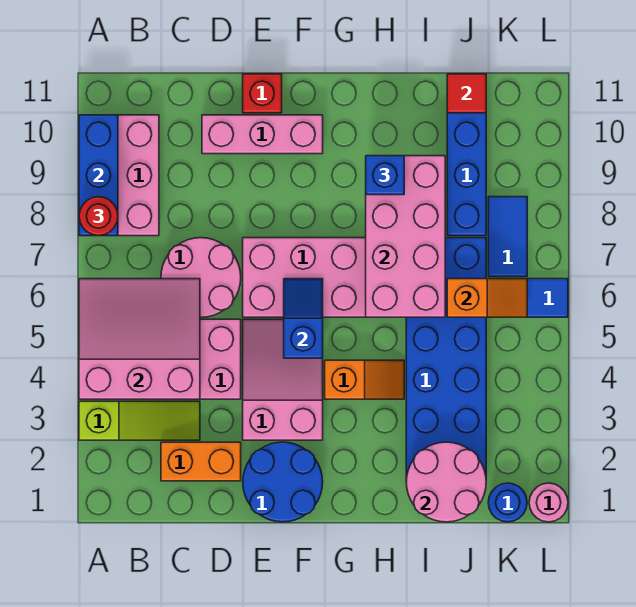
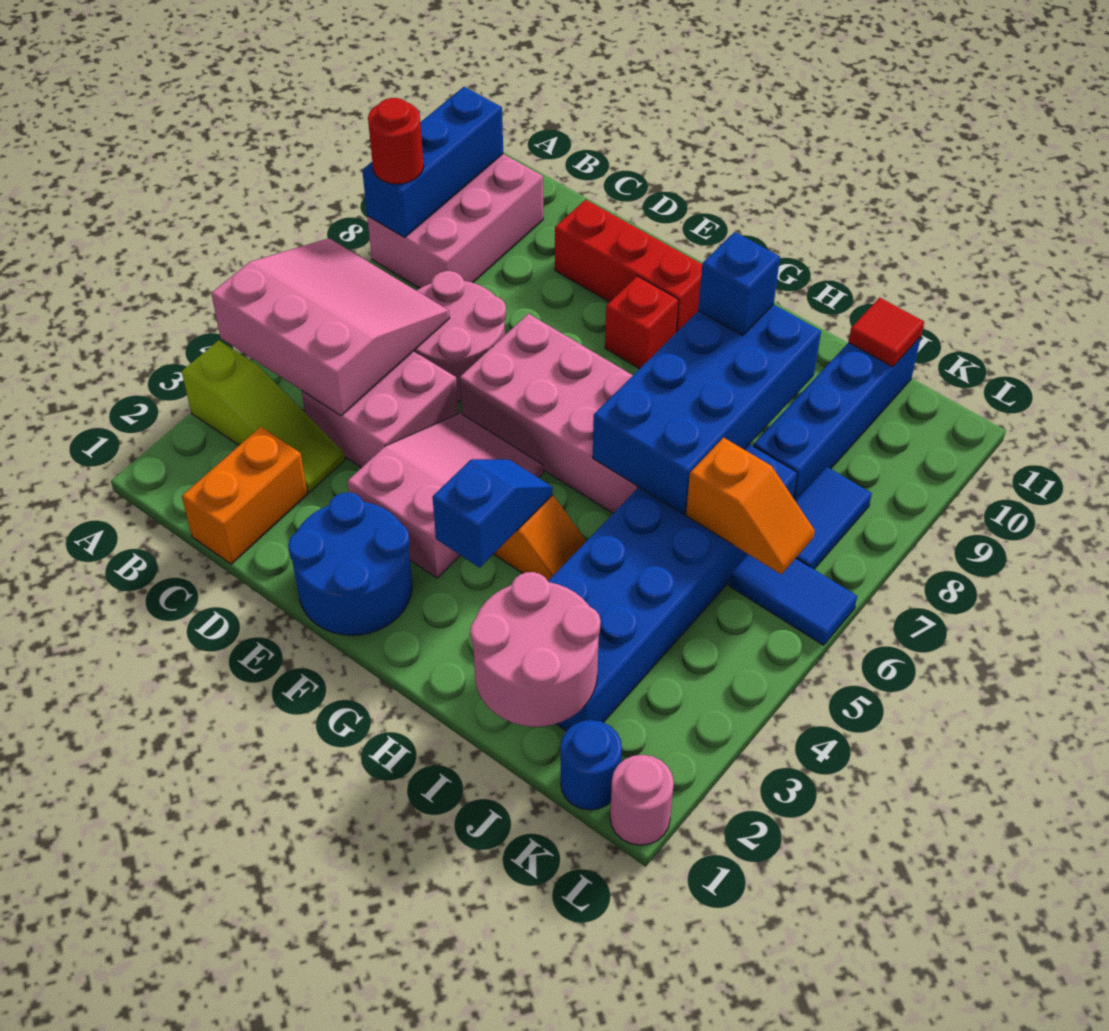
orange brick C2:D2 level 1 -> orange brick C1:C2 level 1
pink brick D10:F10 level 1 -> red brick D10:F10 level 1
red brick E11 level 1 -> red brick F9 level 1
blue slope F5:F6 level 2 top 5 -> blue slope G3:G4 level 2 top 3
pink brick H6:I9 level 2 -> blue brick H6:I9 level 2

